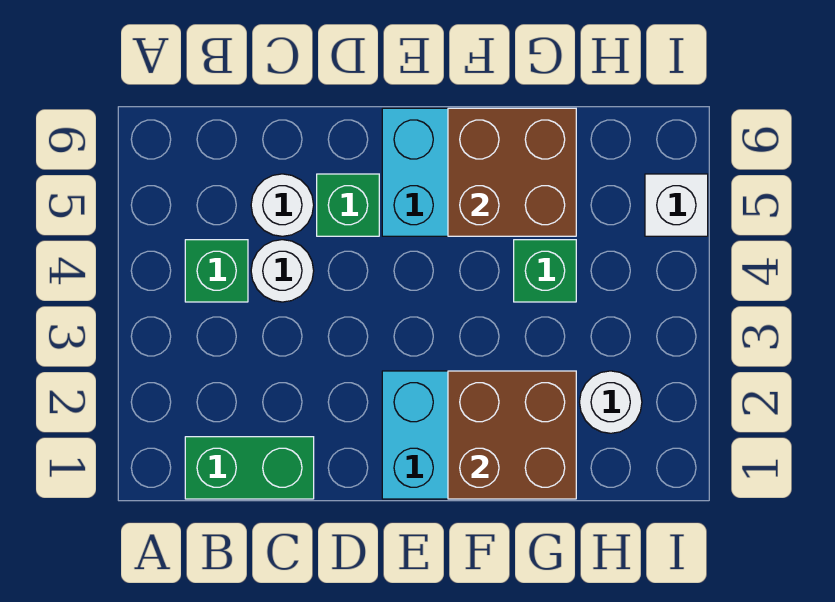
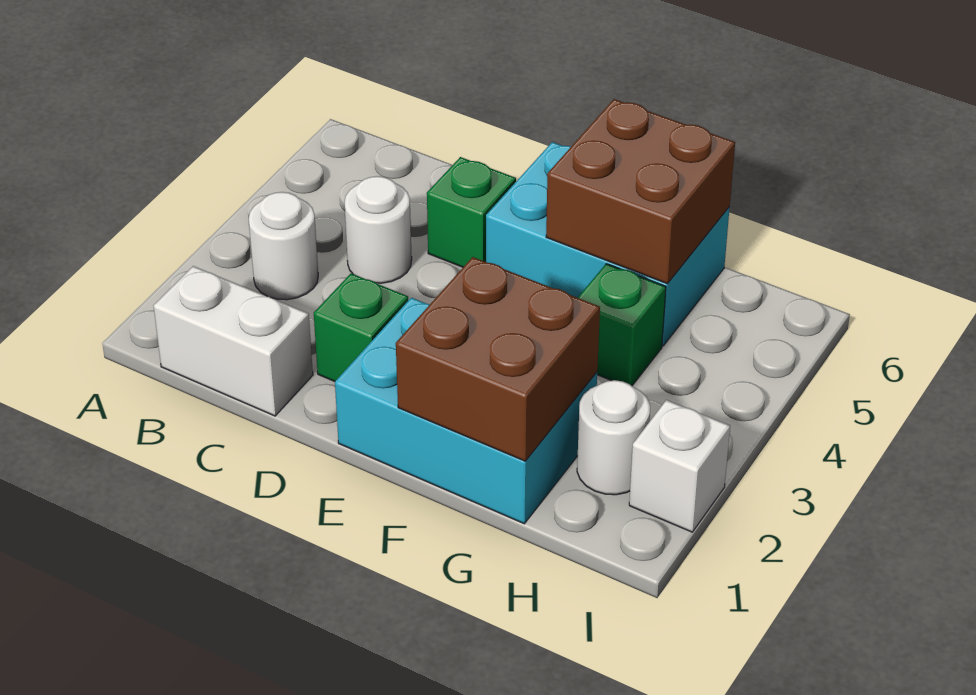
green brick B1:C1 level 1 -> white brick B1:C1 level 1
green brick B4 level 1 -> green brick D2 level 1
white round brick C5 level 1 -> white round brick B3 level 1
white brick I5 level 1 -> white brick I2 level 1

